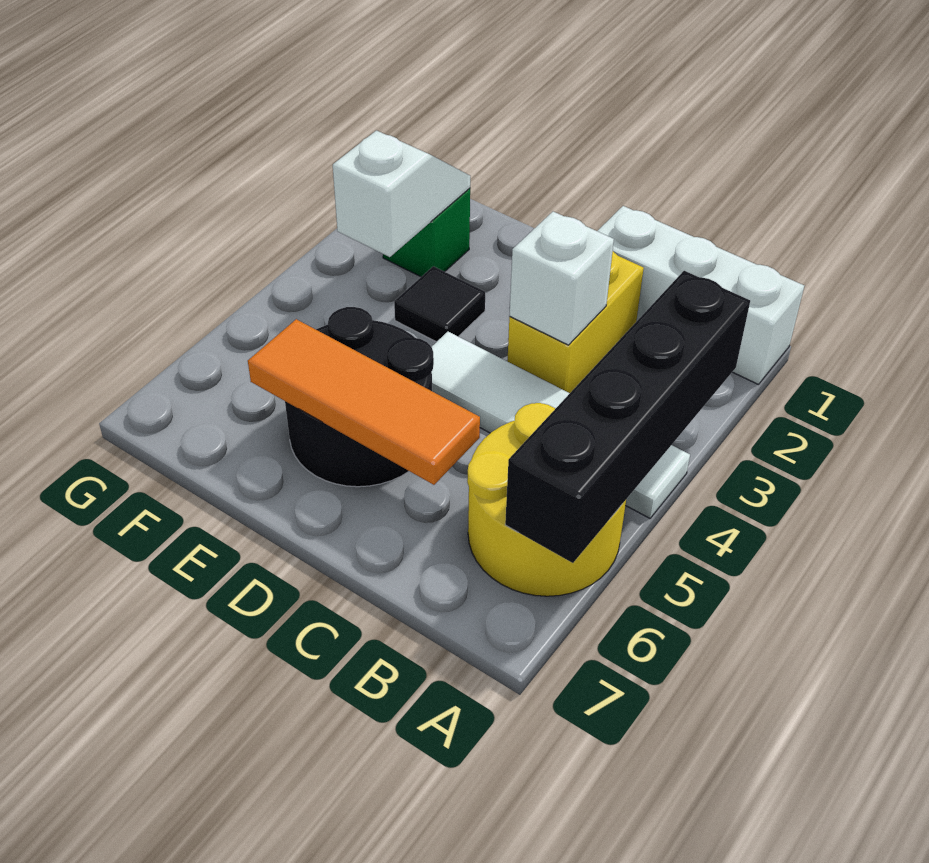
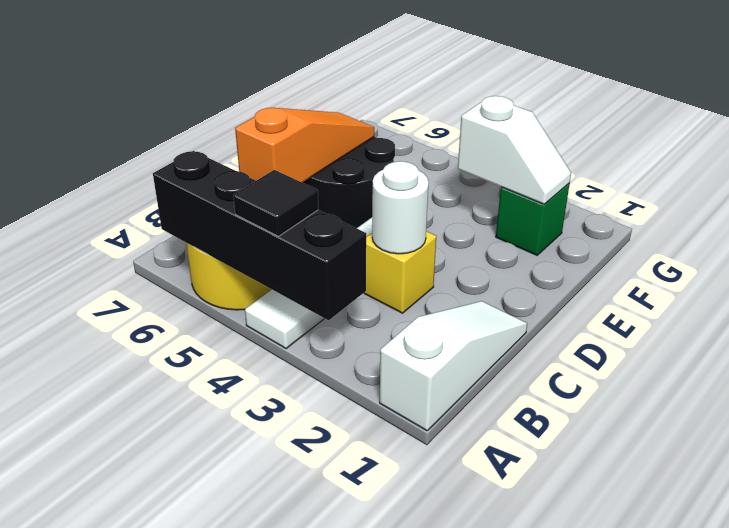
white brick A1:C1 level 1 -> white slope A1:C1 level 1 top A
yellow brick C2:C3 level 1 -> yellow brick C3 level 1
white brick C3 level 2 -> white round brick C3 level 2
orange tile C6:E6 level 2 -> orange slope C6:E6 level 2 top C
black tile E3 level 1 -> black tile A4 level 3

